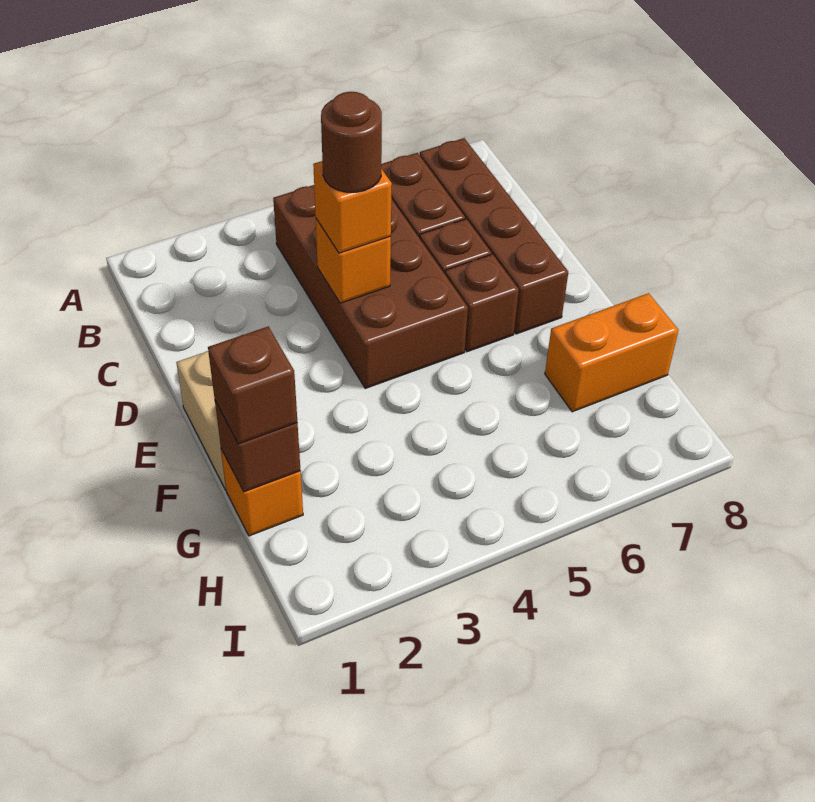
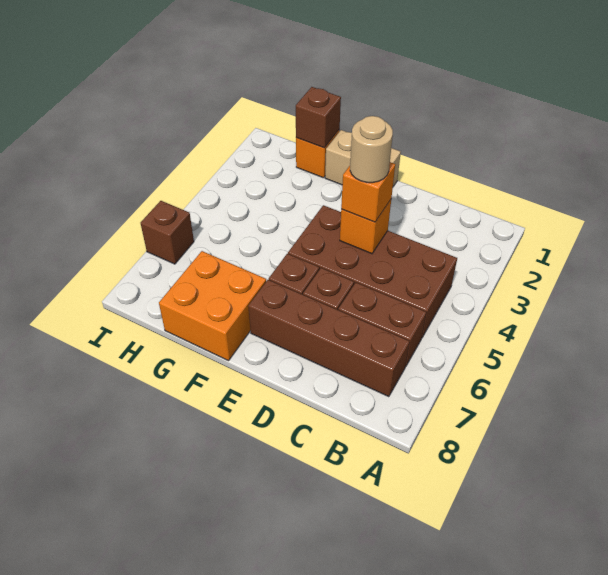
brown round brick D4 level 4 -> tan round brick D4 level 4
brown brick G1 level 3 -> brown brick I6 level 1
orange brick G7:G8 level 1 -> orange brick F7:G8 level 1

